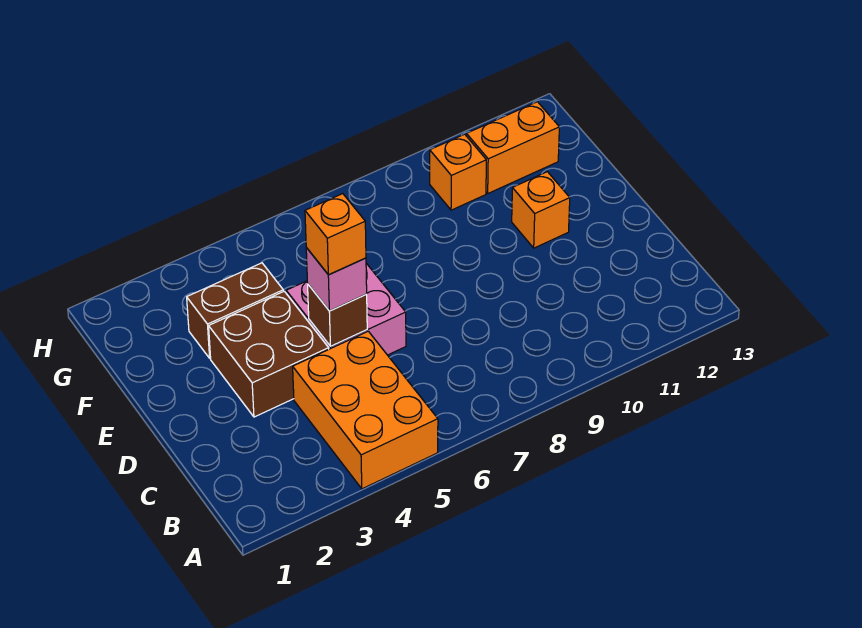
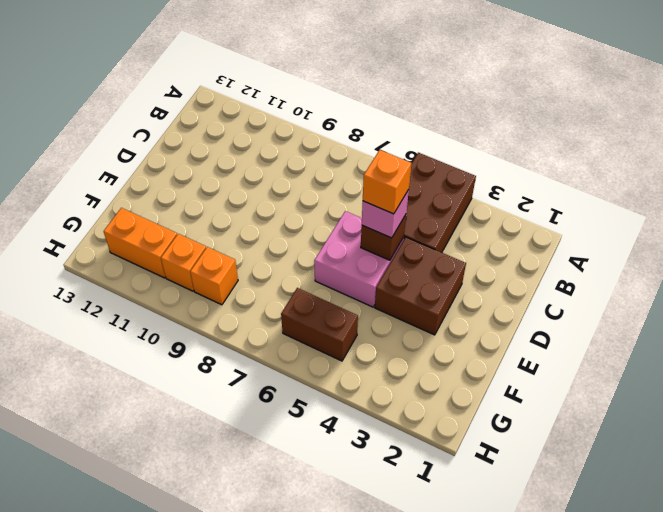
orange brick A4:C5 level 1 -> brown brick A4:C5 level 1
orange brick E11 level 1 -> orange brick G9 level 1
brown brick F3:F4 level 1 -> brown brick G5:G6 level 1

